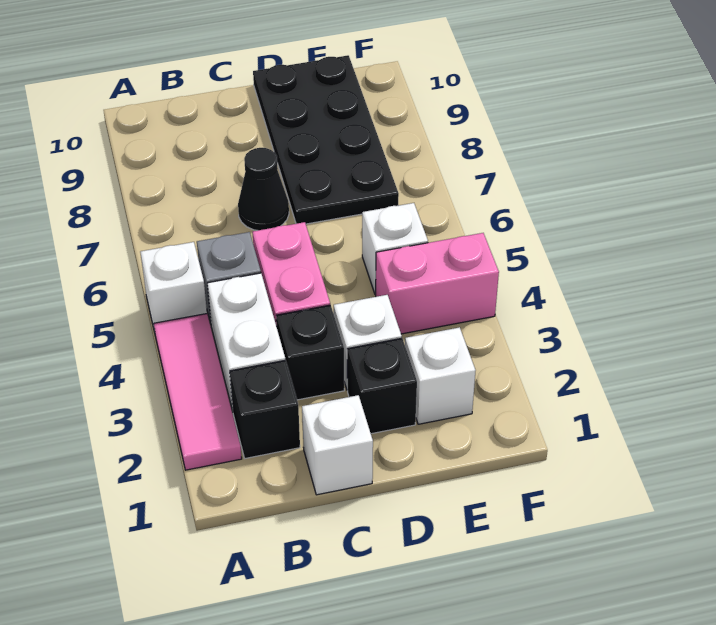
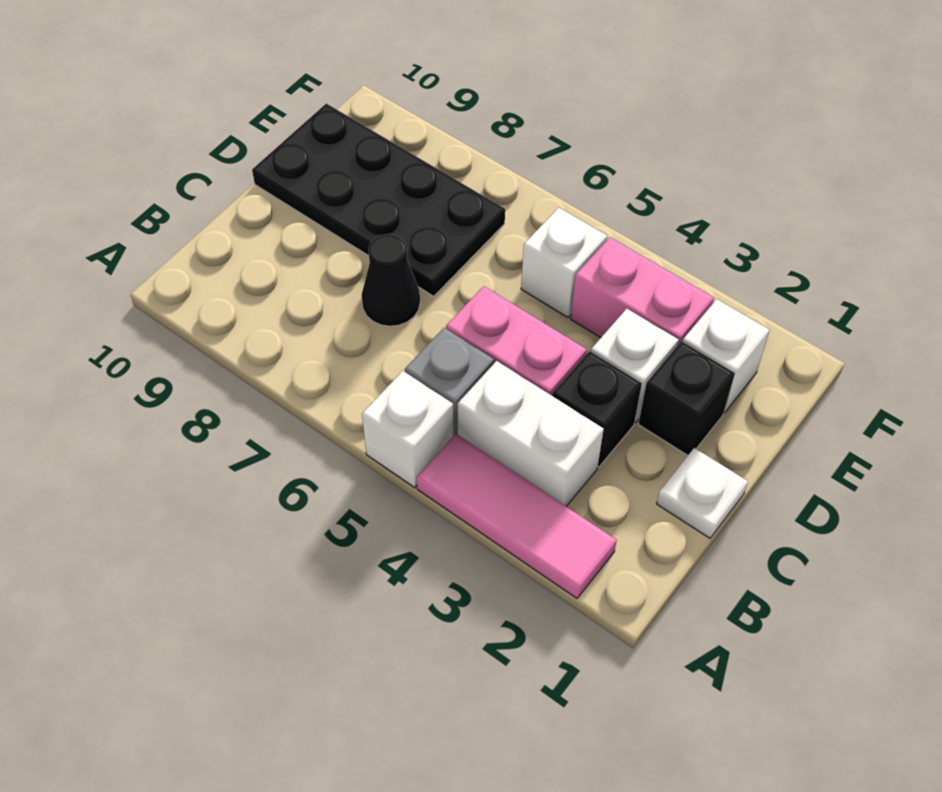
black brick B2 level 1 -> none
white brick C1 level 1 -> white plate C1 level 1
pink brick E4:F4 level 1 -> pink brick E3:E4 level 1

